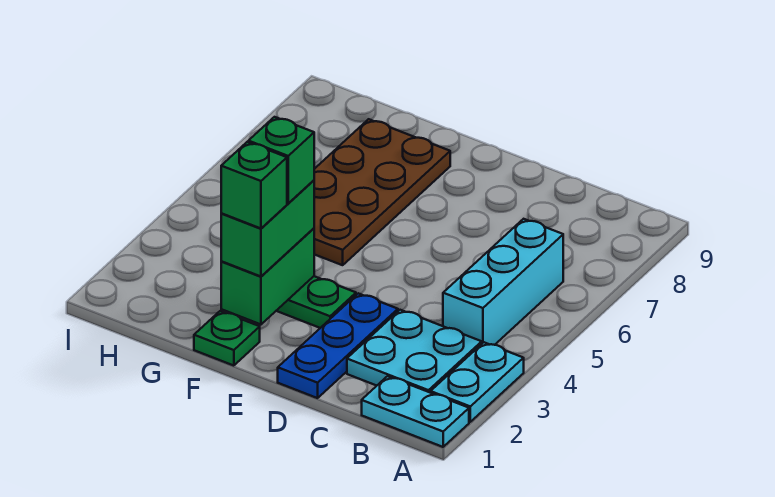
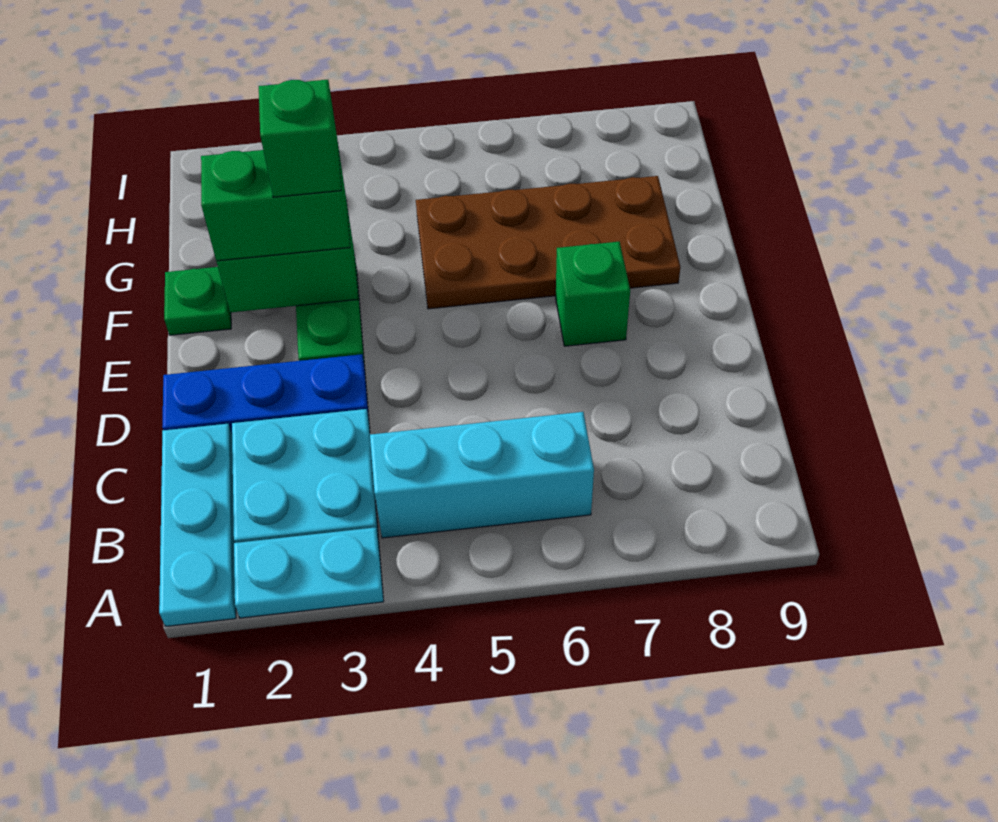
cyan plate A1:B1 level 1 -> cyan plate A1:C1 level 1
green brick F2 level 4 -> green brick E7 level 1

